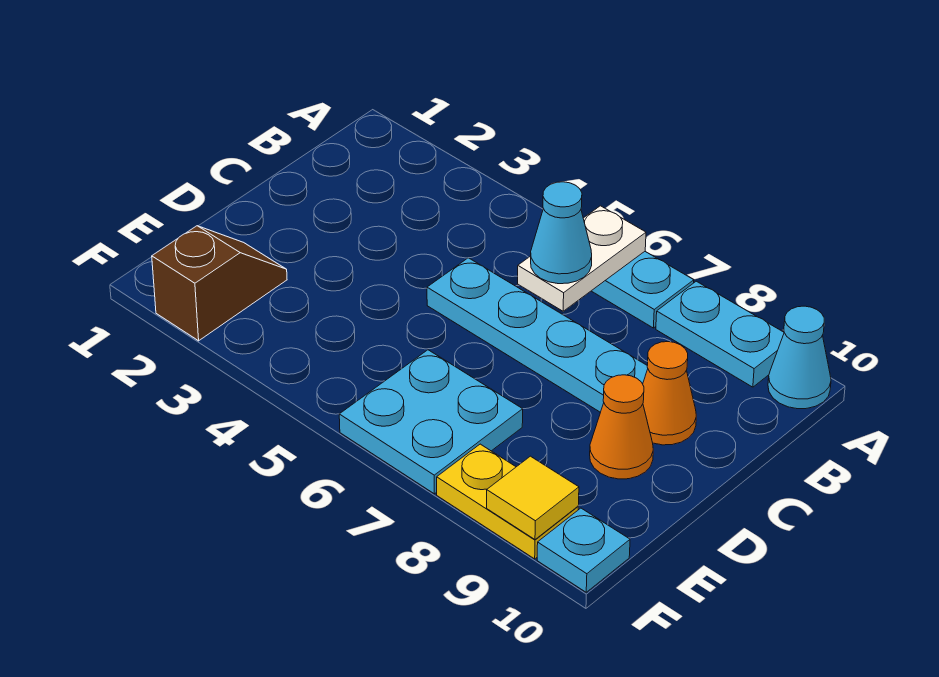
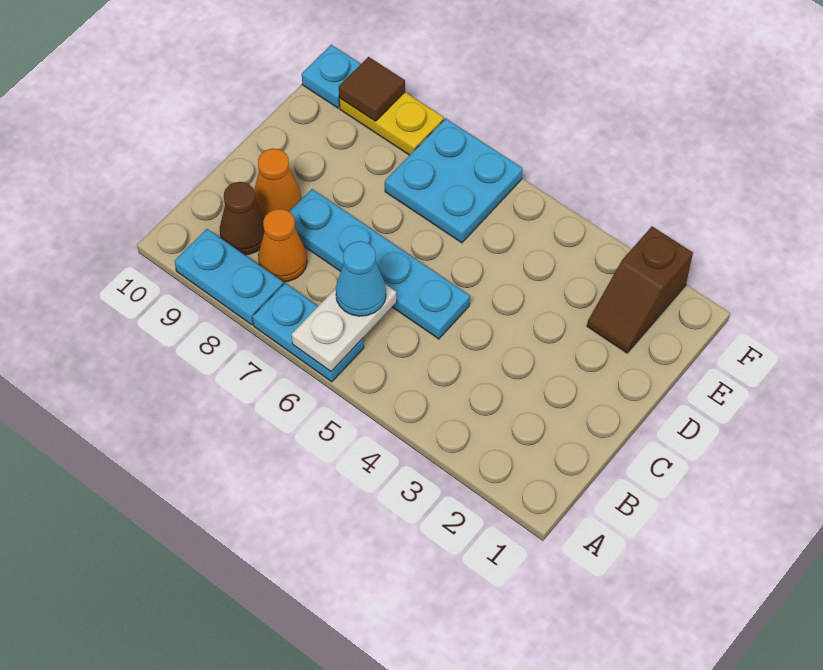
cyan cone A10 level 1 -> none
none -> brown cone B9 level 1
orange cone D9 level 1 -> orange cone B8 level 1
yellow tile F9 level 2 -> brown tile F9 level 2

